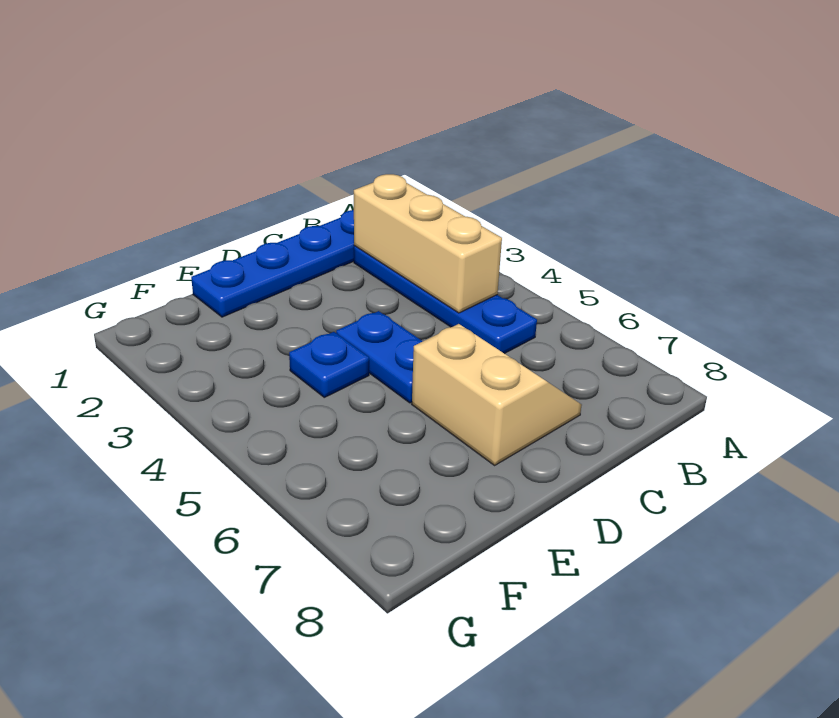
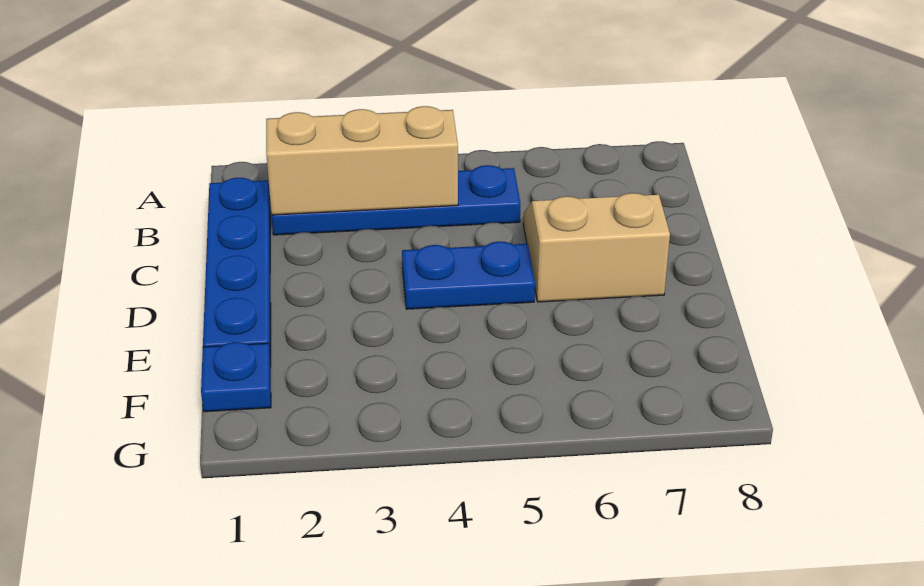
blue plate E4 level 1 -> blue plate F1 level 1

